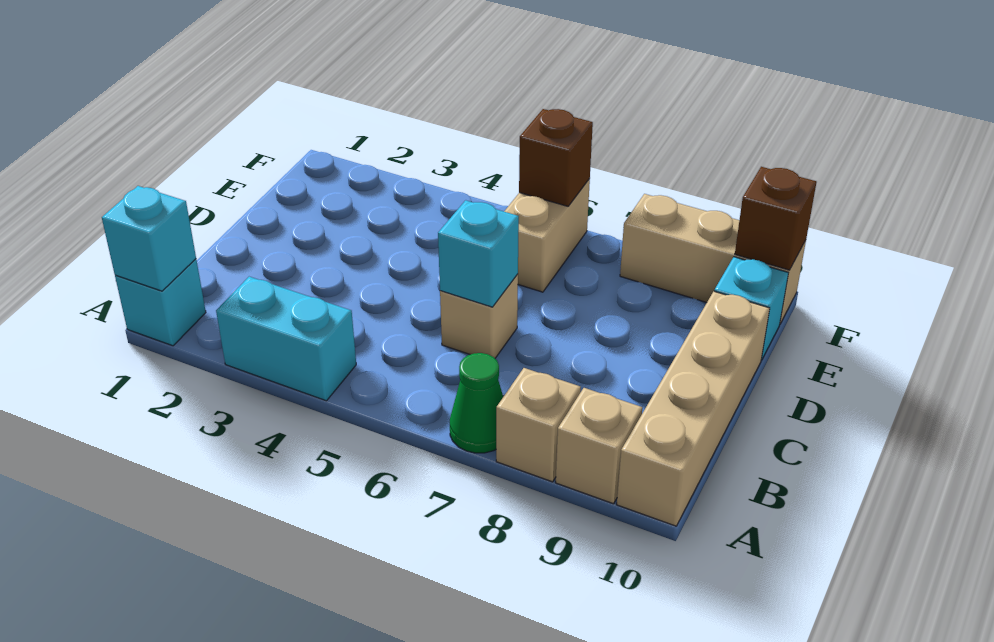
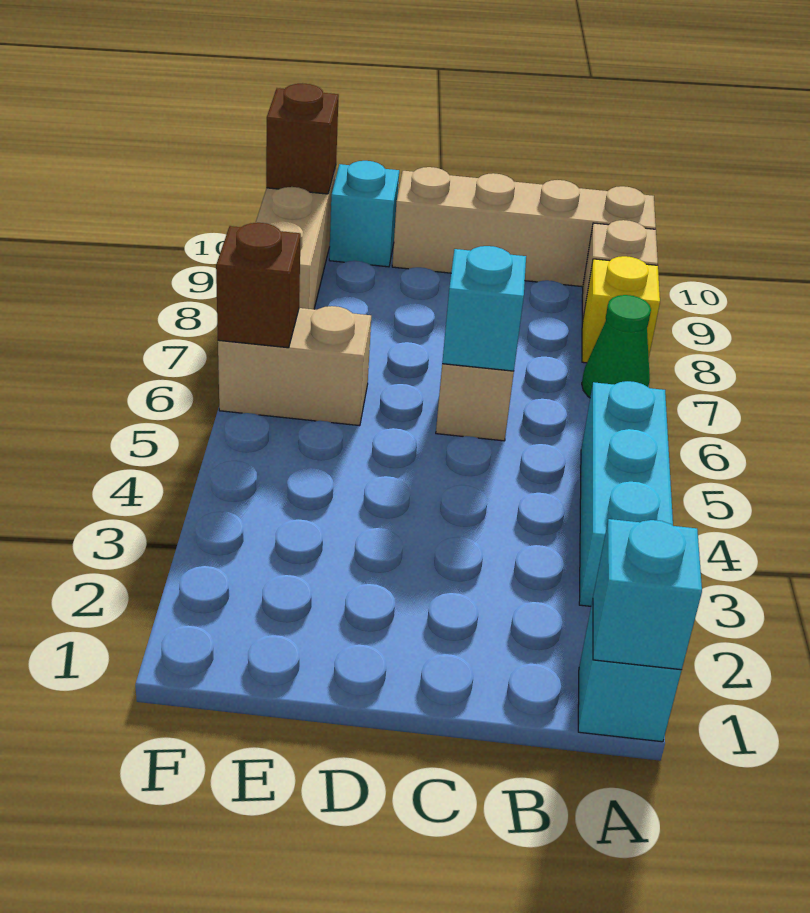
cyan brick A3:A4 level 1 -> cyan brick A3:A5 level 1
tan brick A8 level 1 -> yellow brick A8 level 1

